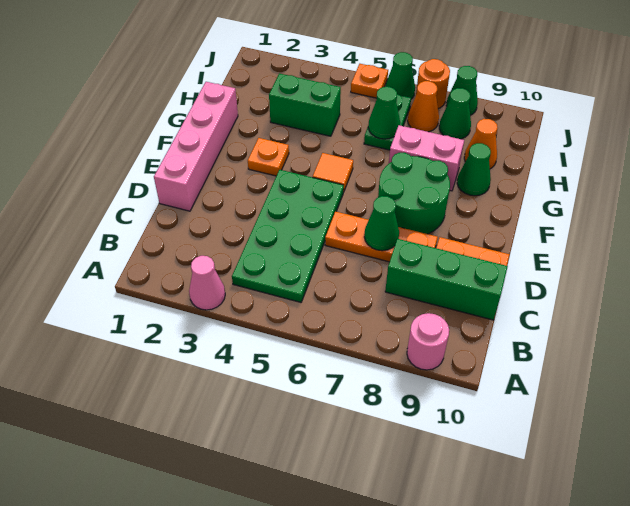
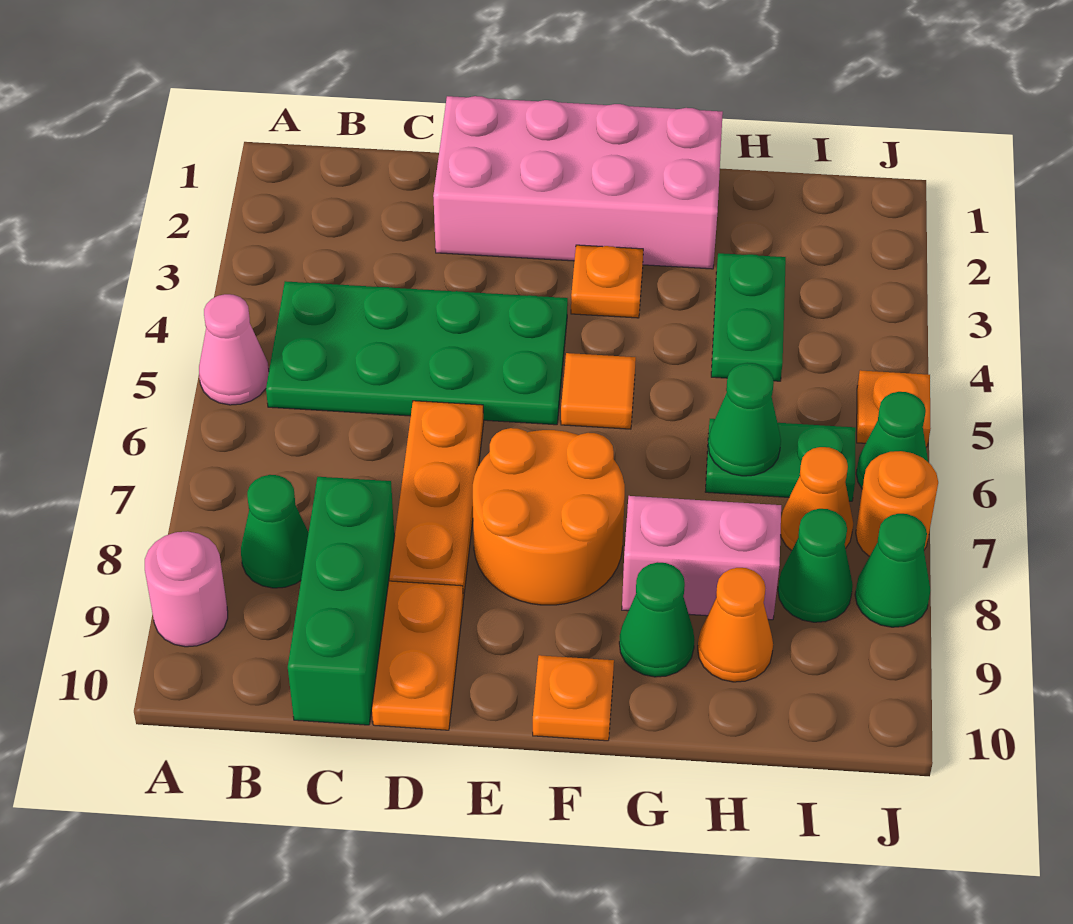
pink cone A3 level 1 -> pink cone A5 level 1
pink brick D1:G1 level 1 -> pink brick D1:G2 level 1
green cone D7 level 2 -> green cone B8 level 1
green round brick E7:F8 level 1 -> orange round brick E7:F8 level 1
none -> orange plate F10 level 1
pink brick G7:G8 level 1 -> pink brick G8:H8 level 1
green brick H3:H4 level 1 -> green plate H3:H4 level 1

